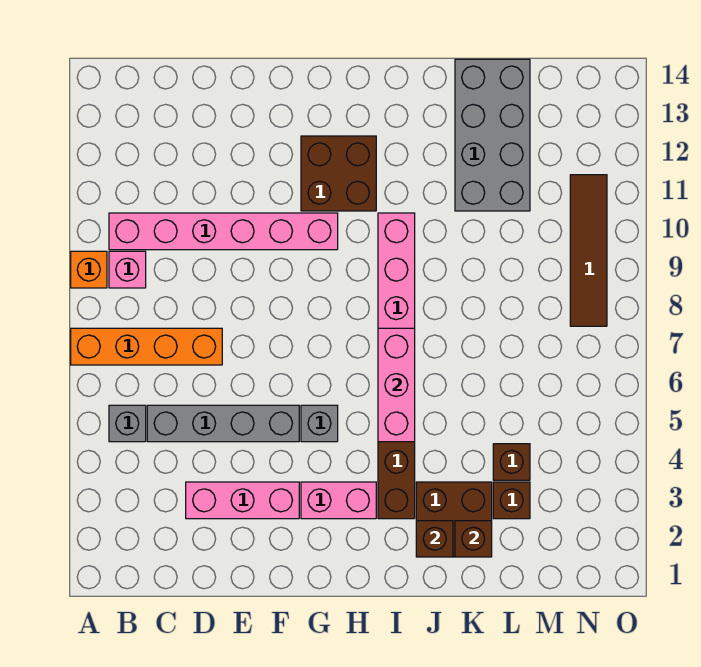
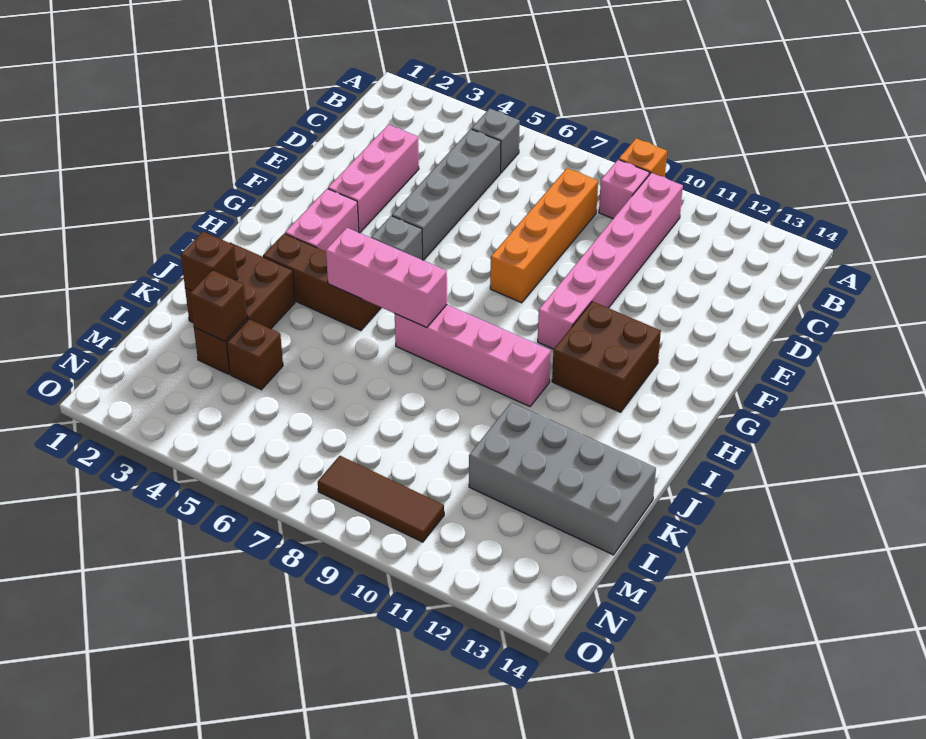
orange brick A7:D7 level 1 -> orange brick C8:F8 level 1
brown brick J2 level 2 -> brown brick L3 level 2
brown tile N8:N11 level 1 -> brown tile N8:N10 level 1

